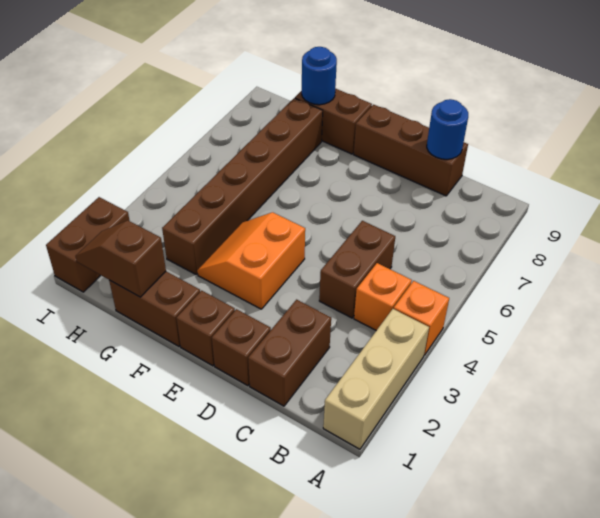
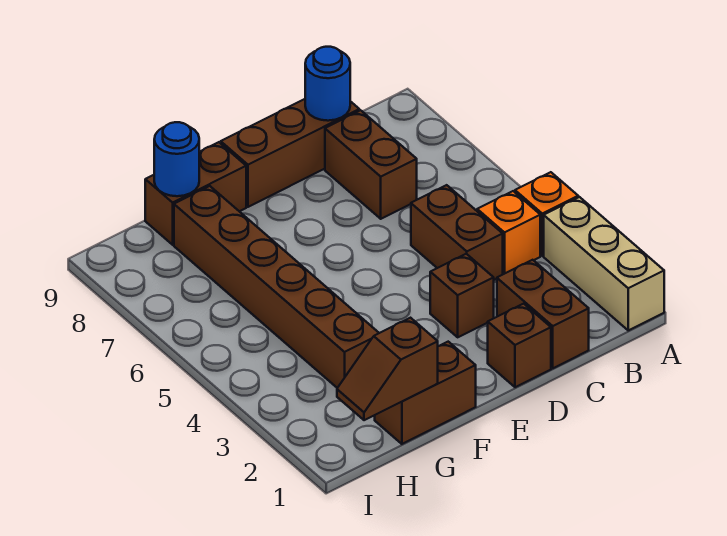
brown brick E1 level 1 -> brown brick D3 level 1
orange slope E3:F4 level 1 top E -> none
brown brick I1:I2 level 1 -> brown brick C7:C8 level 1

